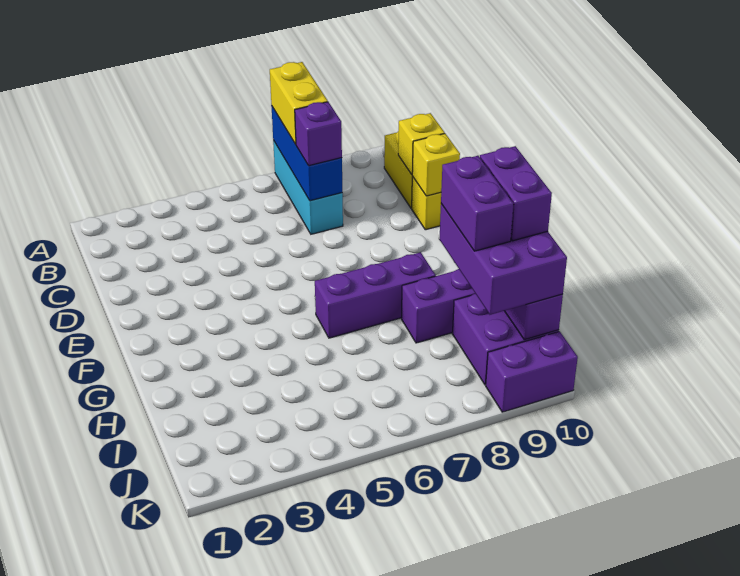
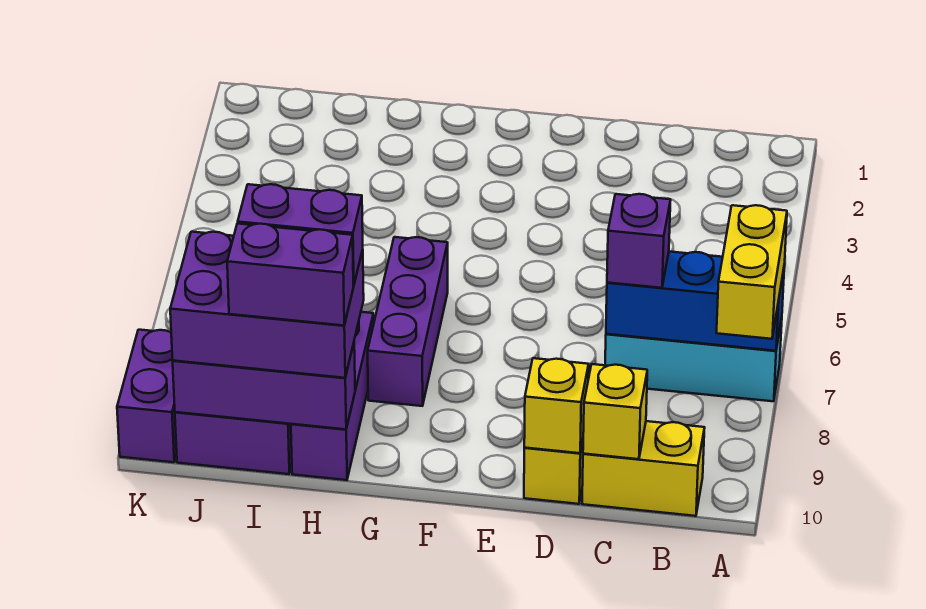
yellow brick A7:B7 level 3 -> yellow brick A7:A8 level 3

